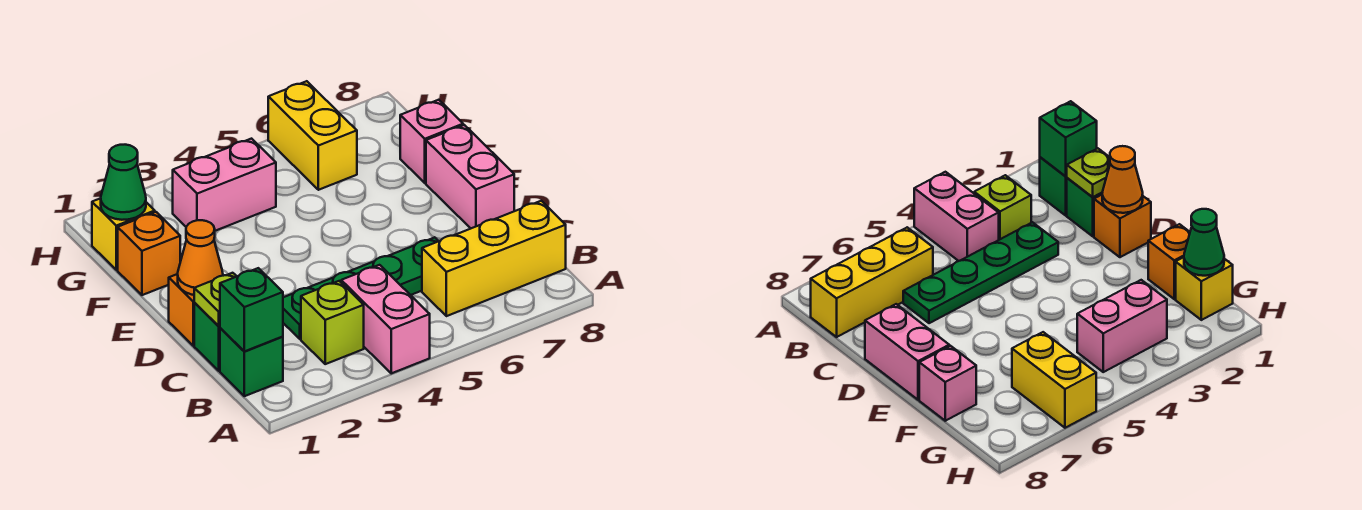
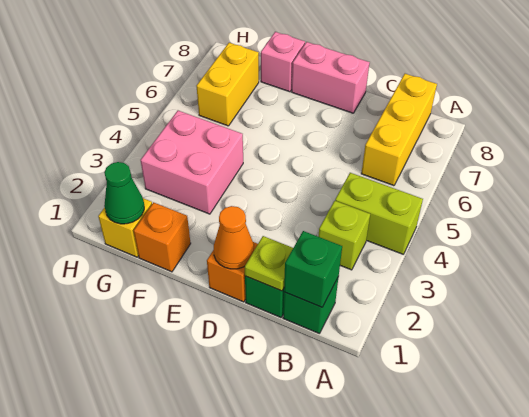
pink brick A4:B4 level 1 -> lime brick A4:B4 level 1
green plate C3:C6 level 1 -> none
pink brick G3:G4 level 1 -> pink brick F3:G4 level 1
yellow brick G6:H6 level 1 -> yellow brick G6:G7 level 1

